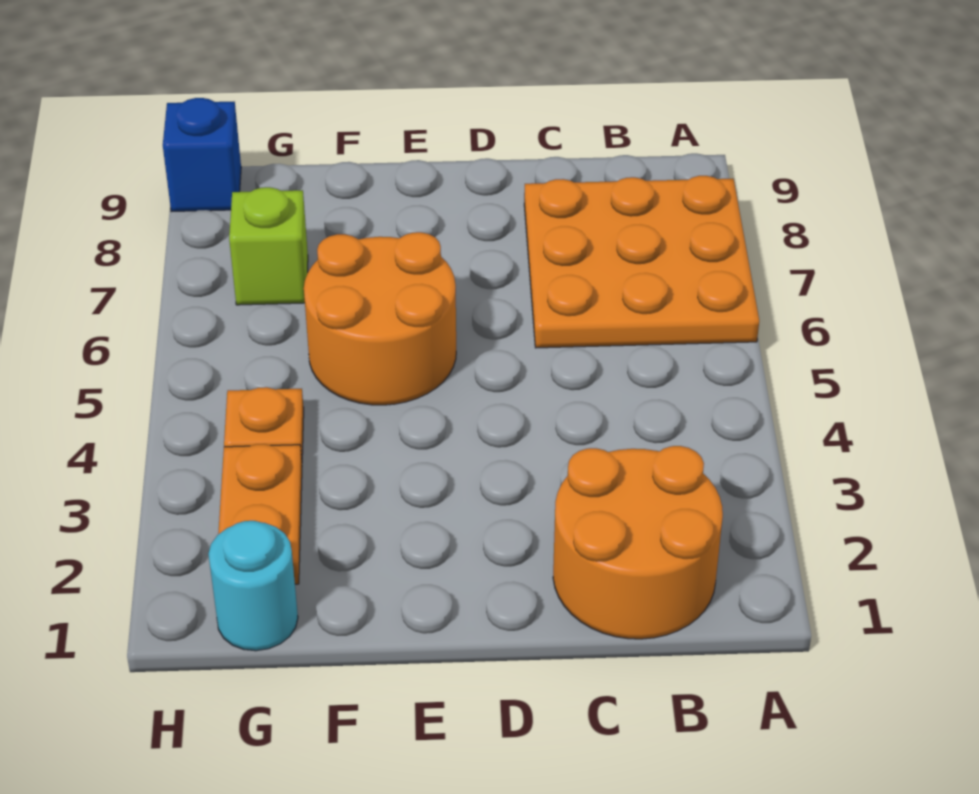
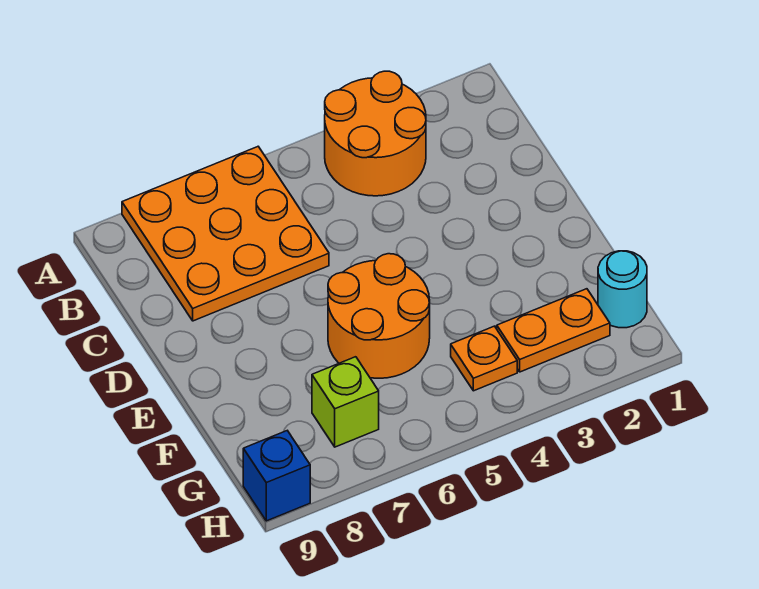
orange round brick B1:C2 level 1 -> orange round brick A3:B4 level 1

